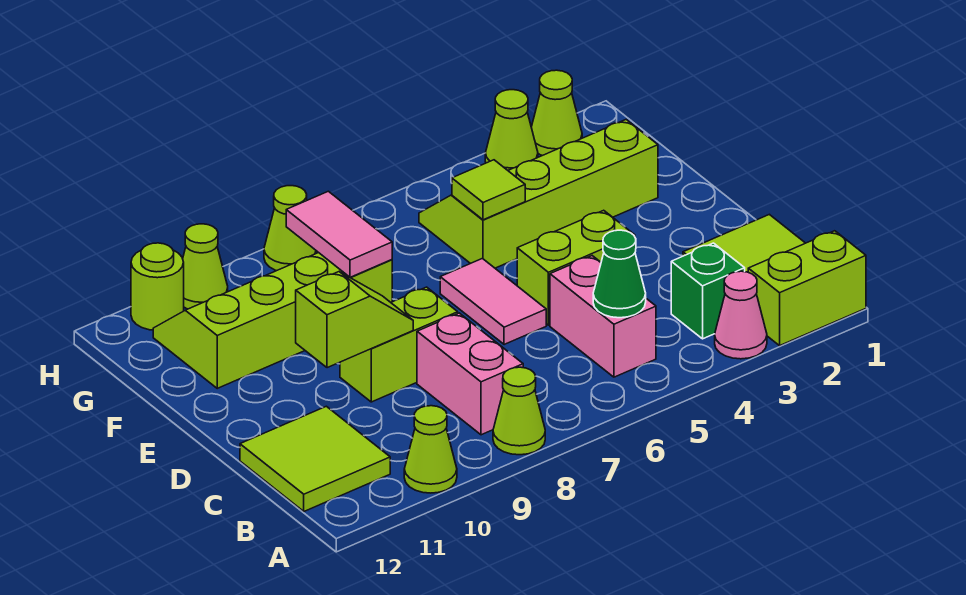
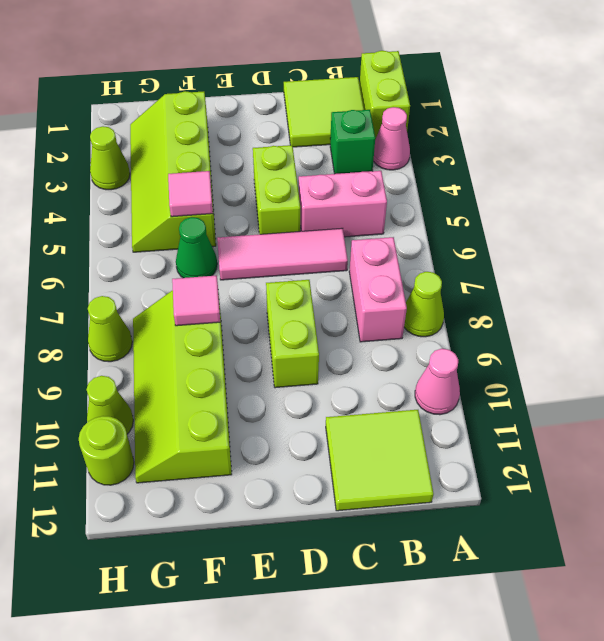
lime cone A10 level 1 -> pink cone A10 level 1
green cone B5 level 2 -> green cone F6 level 1
pink brick B8:C8 level 1 -> pink brick B7:B8 level 1
pink tile D6:E6 level 1 -> pink tile C6:E6 level 1
lime slope D9:D10 level 2 top 10 -> none
lime tile F5 level 2 -> pink tile F5 level 2
pink tile F8:G8 level 2 -> pink tile F8 level 2
lime cone H2 level 1 -> none

